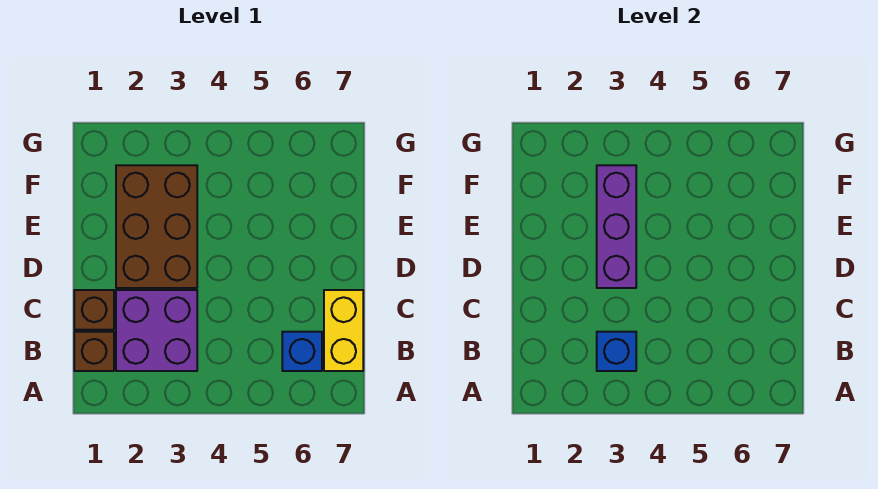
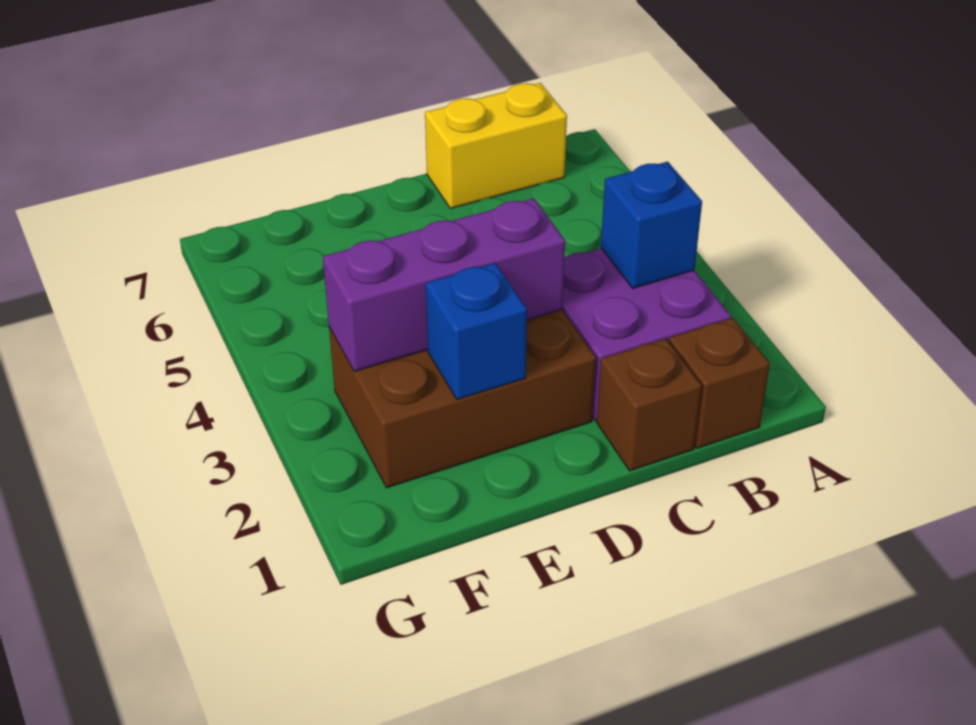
blue brick B6 level 1 -> blue brick E2 level 2

